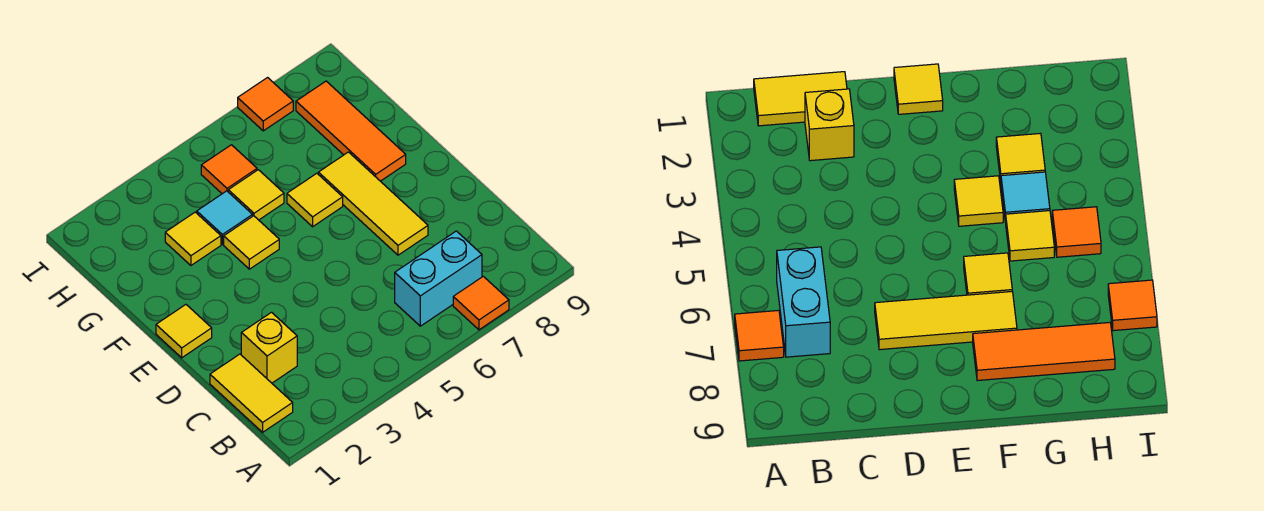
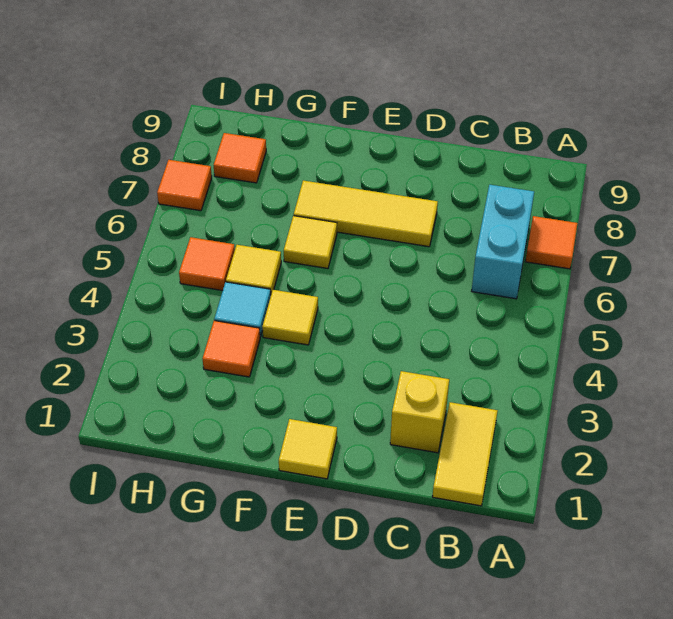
yellow tile B1:C1 level 1 -> yellow tile B1:B2 level 1
orange tile F8:H8 level 1 -> orange tile H8 level 1
yellow tile G3 level 1 -> orange tile G3 level 1

